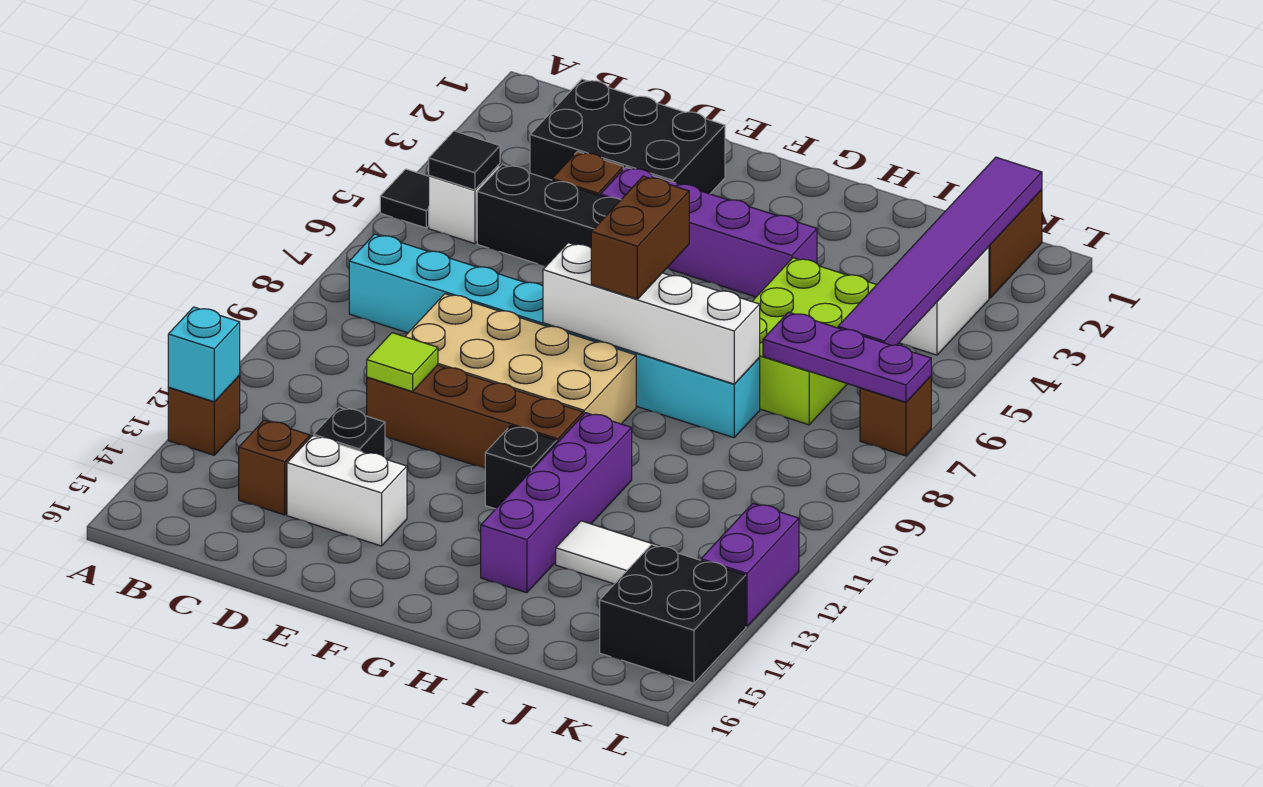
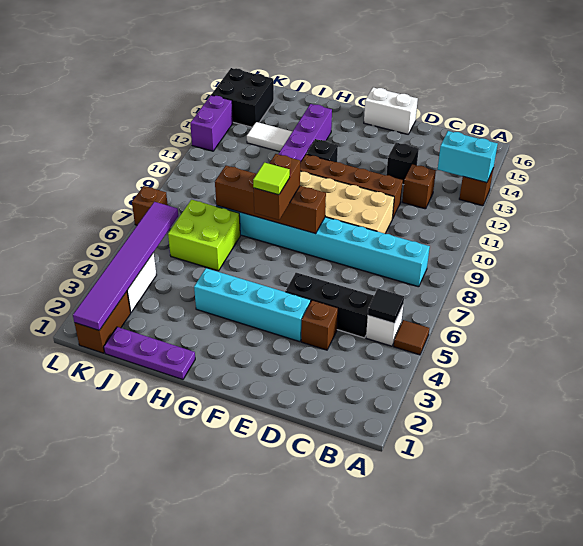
black tile A5 level 1 -> brown tile A5 level 1
cyan brick A13 level 2 -> cyan brick A13:B13 level 2
black brick C2:E3 level 1 -> none
brown brick C14 level 1 -> brown brick C12 level 1
lime tile D11 level 2 -> lime tile G7 level 4
white brick D14:E14 level 1 -> white brick E16:F16 level 1
purple brick E4:H4 level 1 -> cyan brick E4:H4 level 1
white brick F8:I8 level 2 -> brown brick F8:I8 level 2
lime brick I5:J7 level 1 -> lime brick I6:J7 level 1
purple plate J7:L7 level 2 -> purple plate H1:J1 level 1

